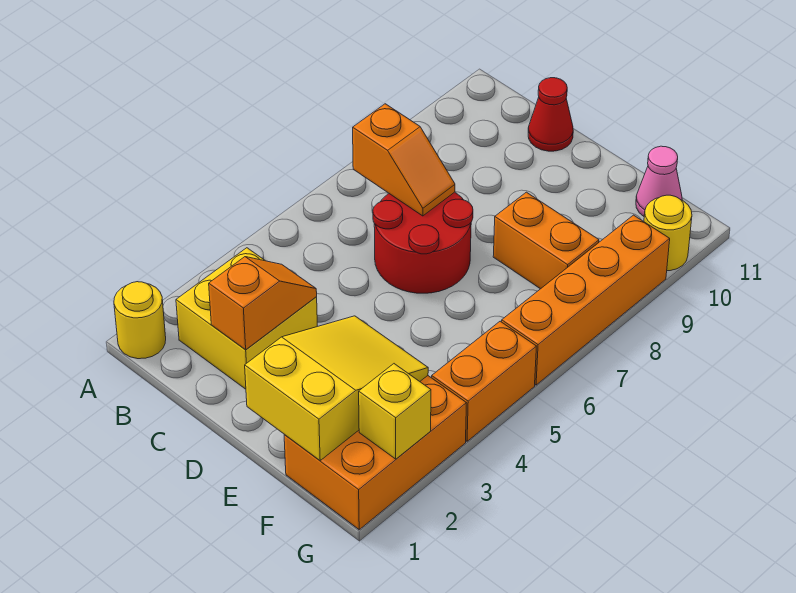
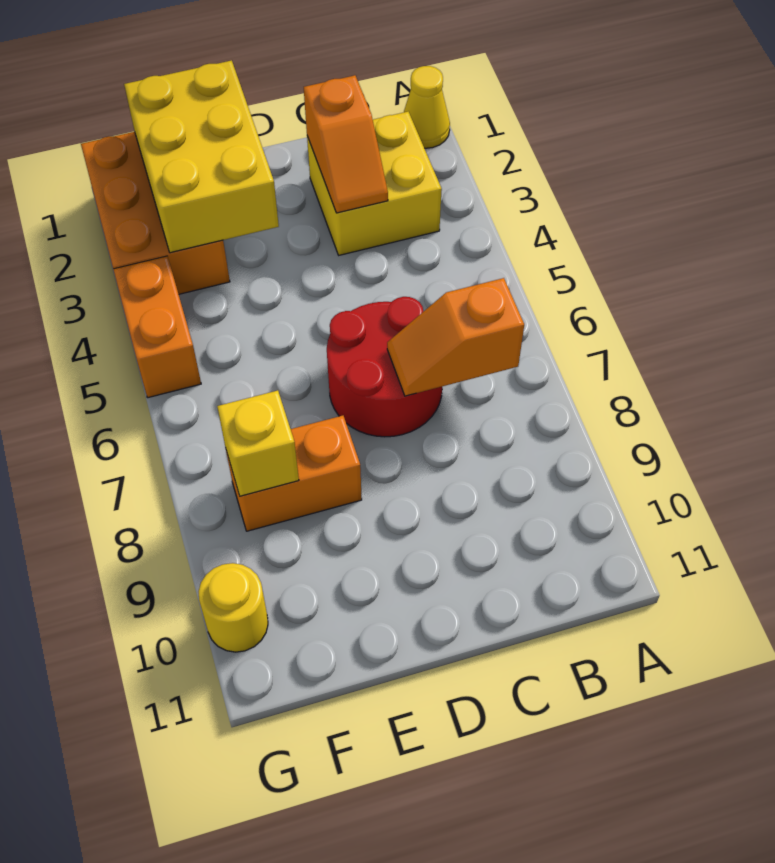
yellow round brick A1 level 1 -> yellow cone A1 level 1
red cone C11 level 1 -> none
yellow slope E1:F3 level 2 top 1 -> yellow brick E1:F3 level 2
pink cone F11 level 1 -> none
yellow brick G2 level 2 -> yellow brick F8 level 2
orange brick G6:G9 level 1 -> none

